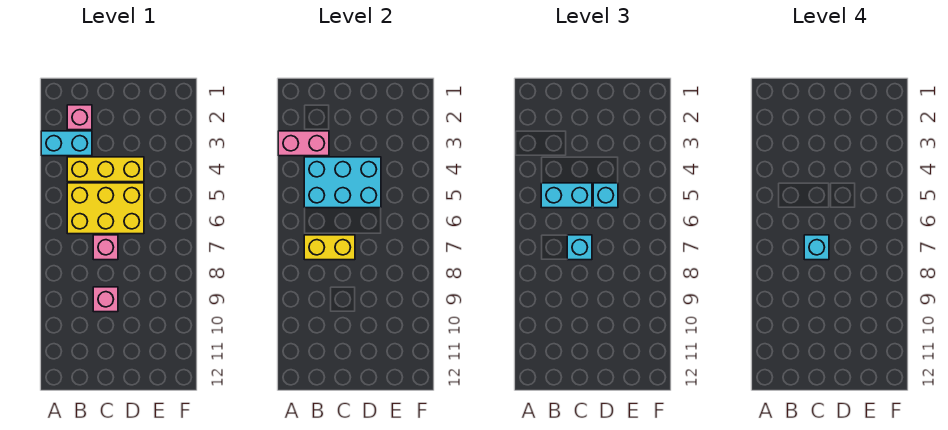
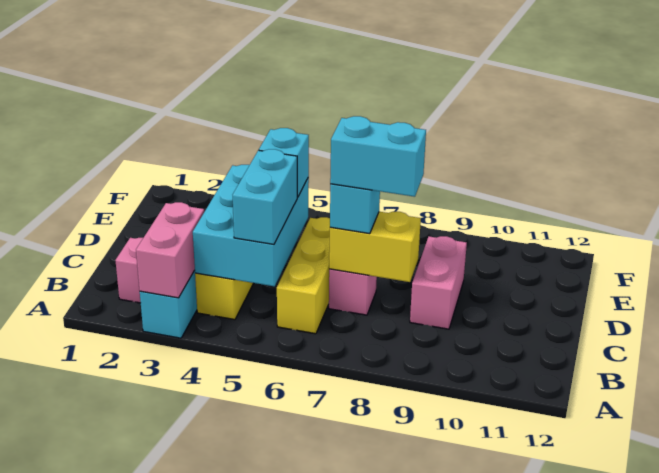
yellow brick B5:D6 level 1 -> yellow brick B6:D6 level 1
yellow brick B7:C7 level 2 -> yellow brick C7:C8 level 2
cyan brick C7 level 4 -> cyan brick C7:C8 level 4
pink brick C9 level 1 -> pink brick C9:D9 level 1

